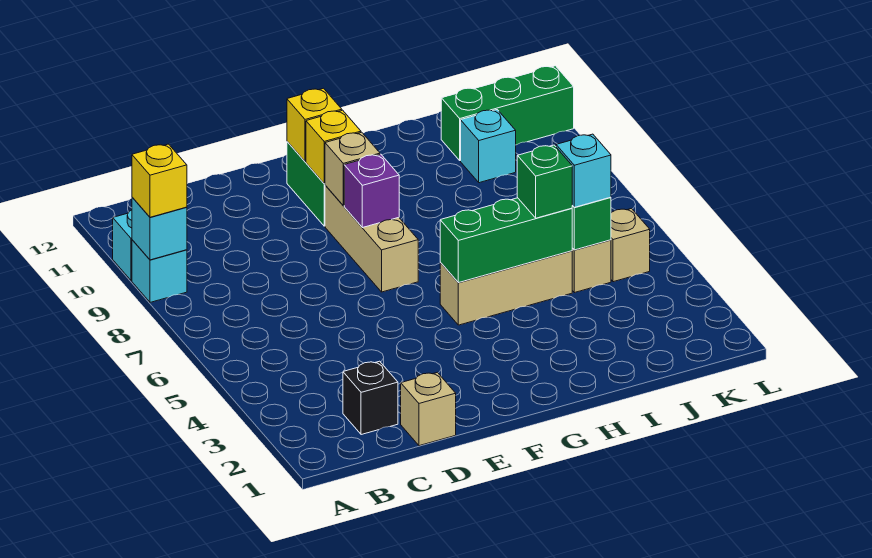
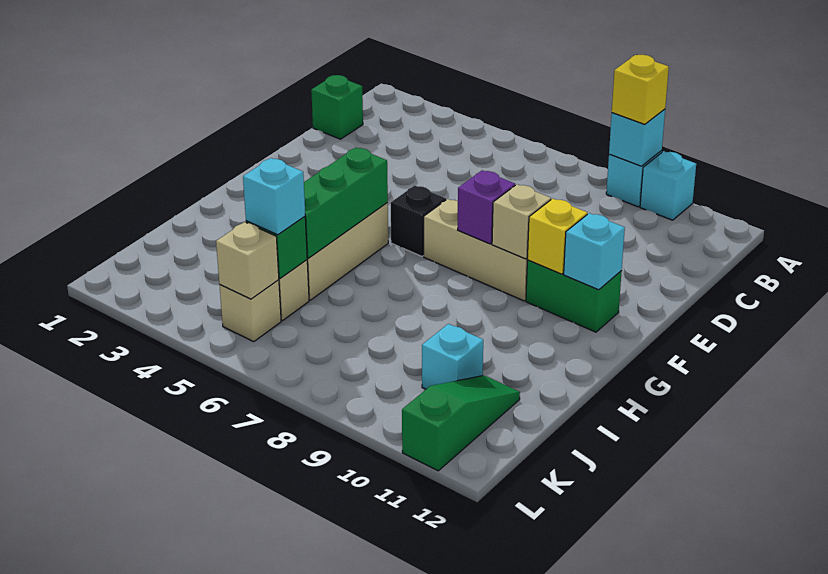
black brick C2 level 1 -> black brick F6 level 1
tan brick D1 level 1 -> tan brick K5 level 2
yellow brick F11 level 2 -> cyan brick F11 level 2
green brick I5 level 3 -> green brick C1 level 1
green brick J11:L11 level 1 -> green slope J11:L11 level 1 top L

